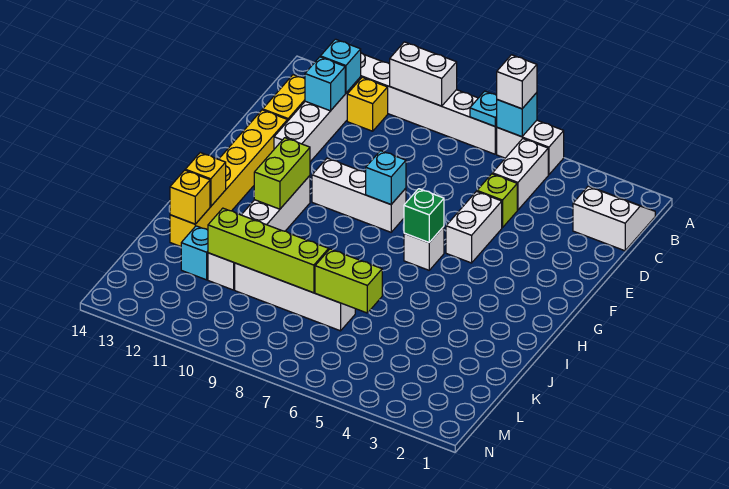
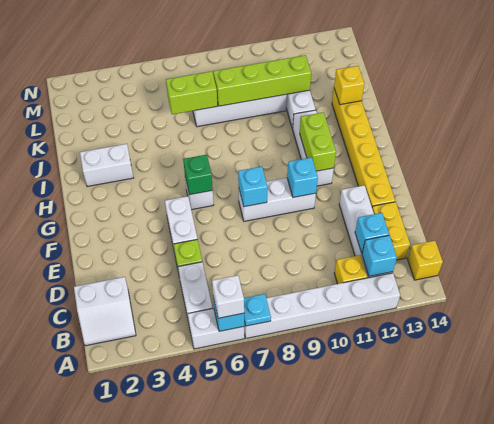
white brick A9:A10 level 2 -> white brick I2:I3 level 1
yellow brick I13 level 2 -> yellow brick B14 level 1
cyan brick K12 level 1 -> cyan brick F10 level 2

